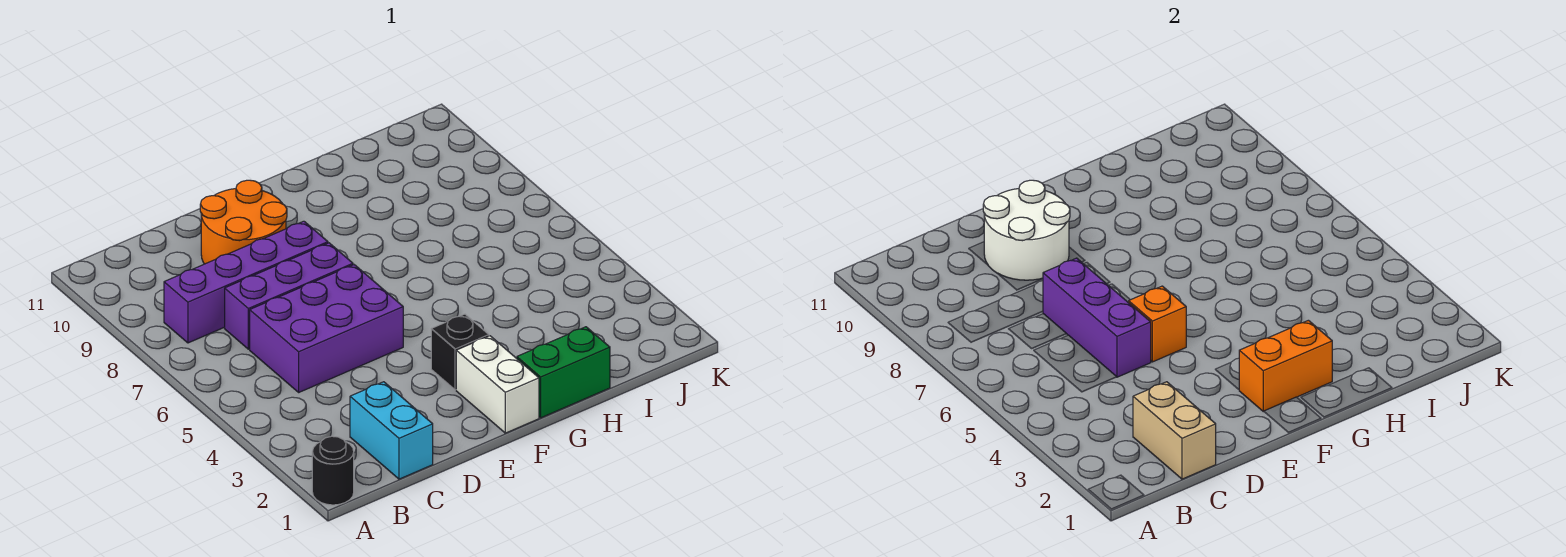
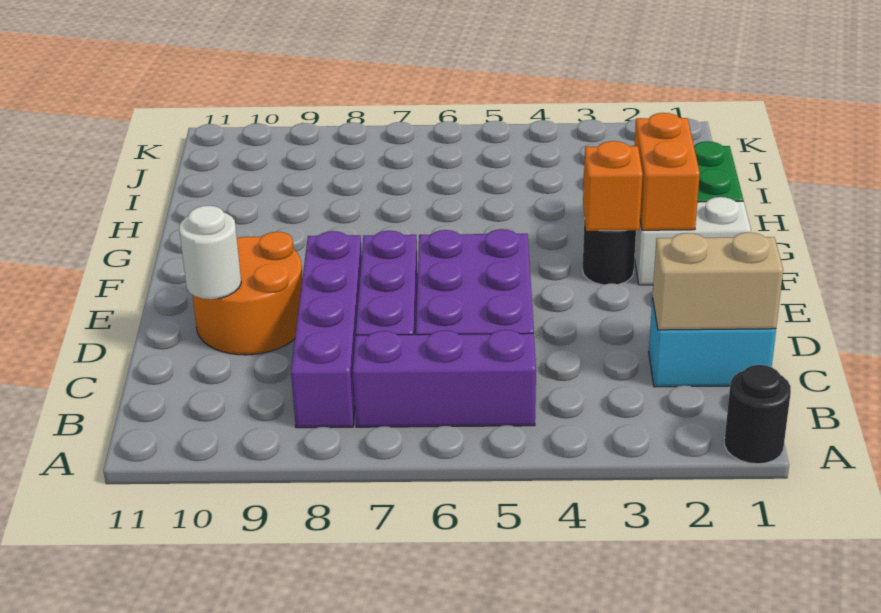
purple brick D5:D7 level 2 -> purple brick B5:B7 level 1
white round brick D9:E10 level 2 -> white round brick D10 level 2
orange brick E5 level 2 -> orange brick F3 level 2
black brick F3 level 1 -> black round brick F3 level 1

